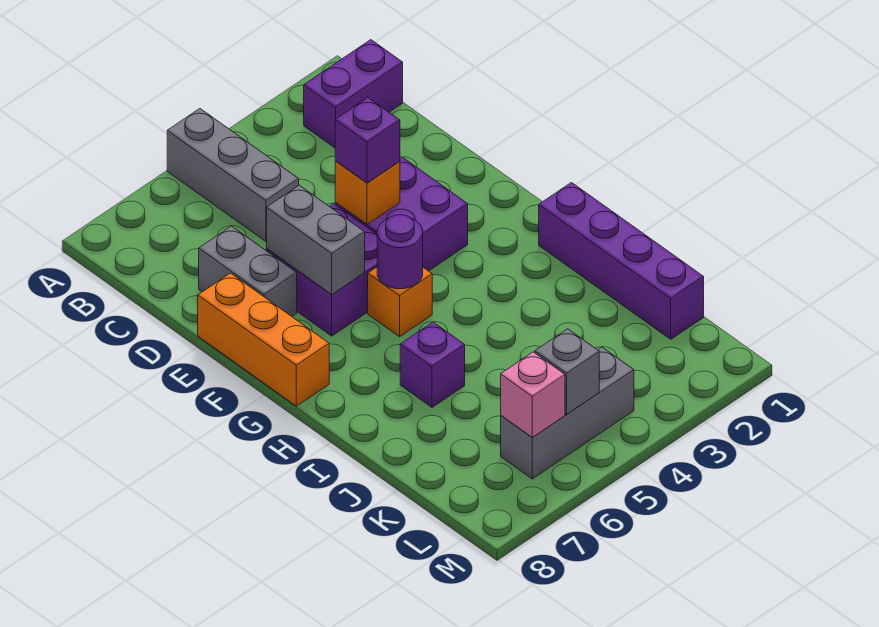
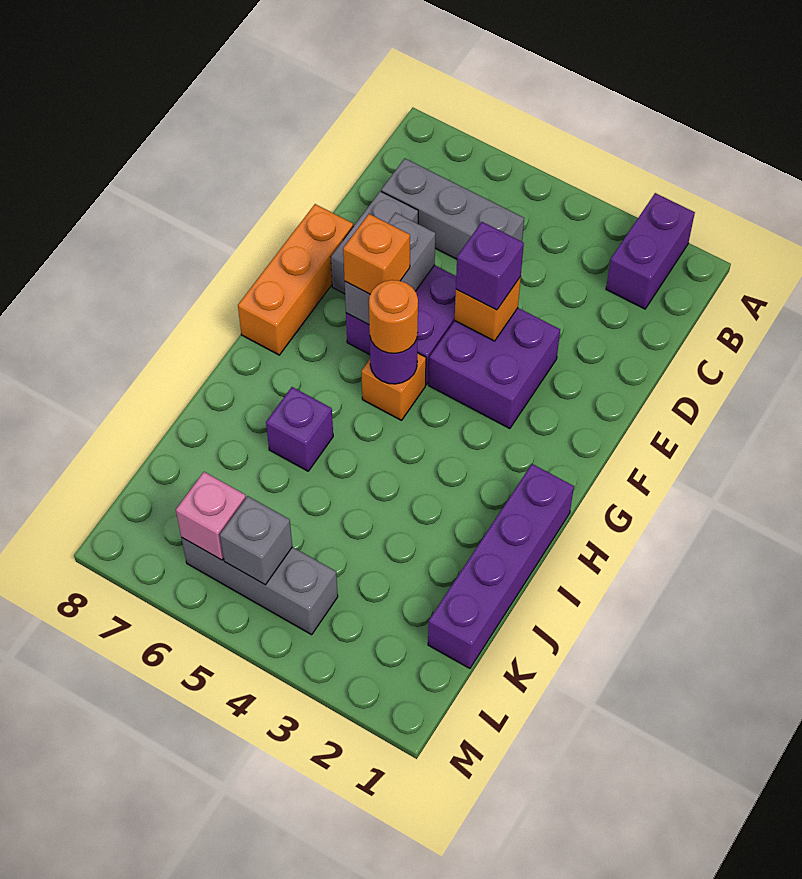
grey brick A5:C5 level 1 -> grey brick C5:C7 level 1
purple brick B1:B2 level 1 -> purple brick A2:B2 level 1
none -> orange brick F6 level 3
none -> orange round brick G5 level 3

